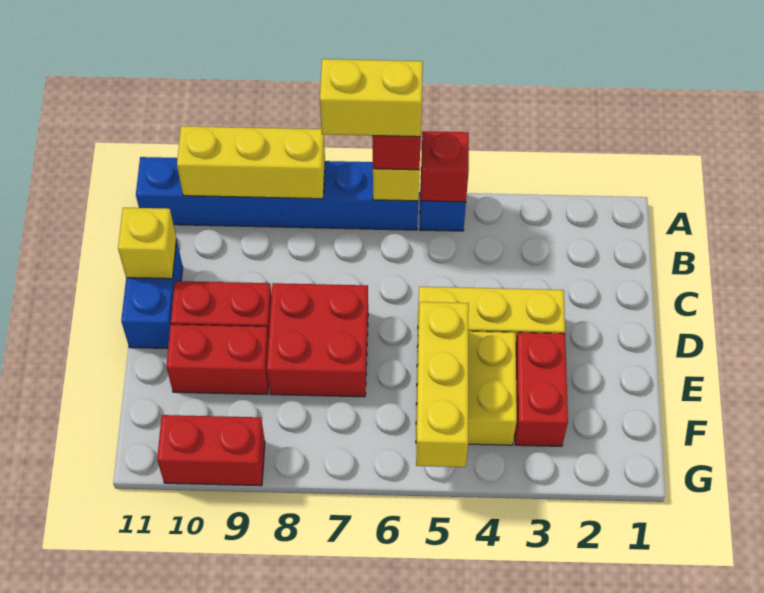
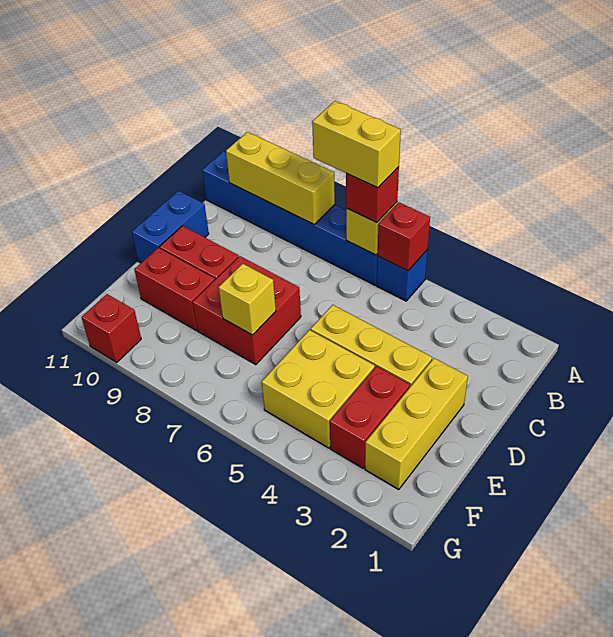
yellow brick C11 level 2 -> yellow brick E7 level 2
yellow brick E5:G5 level 2 -> yellow brick D2:F2 level 1
red brick G9:G10 level 1 -> red brick G10 level 1

